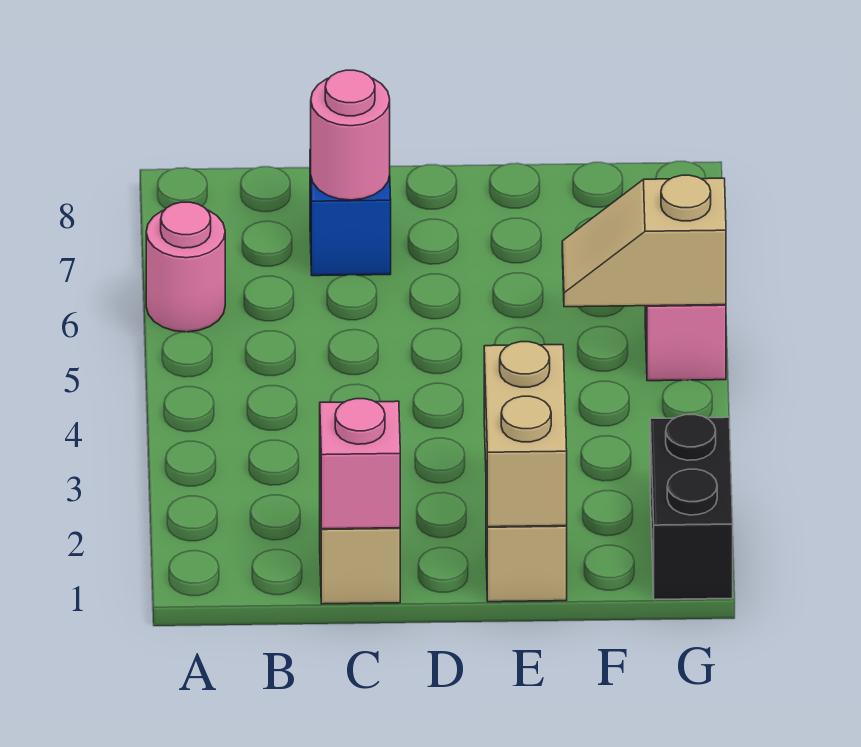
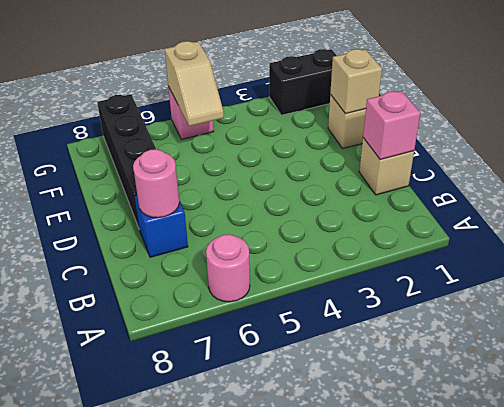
none -> black brick D7:G7 level 1
tan brick E1:E2 level 2 -> tan brick E1 level 2

